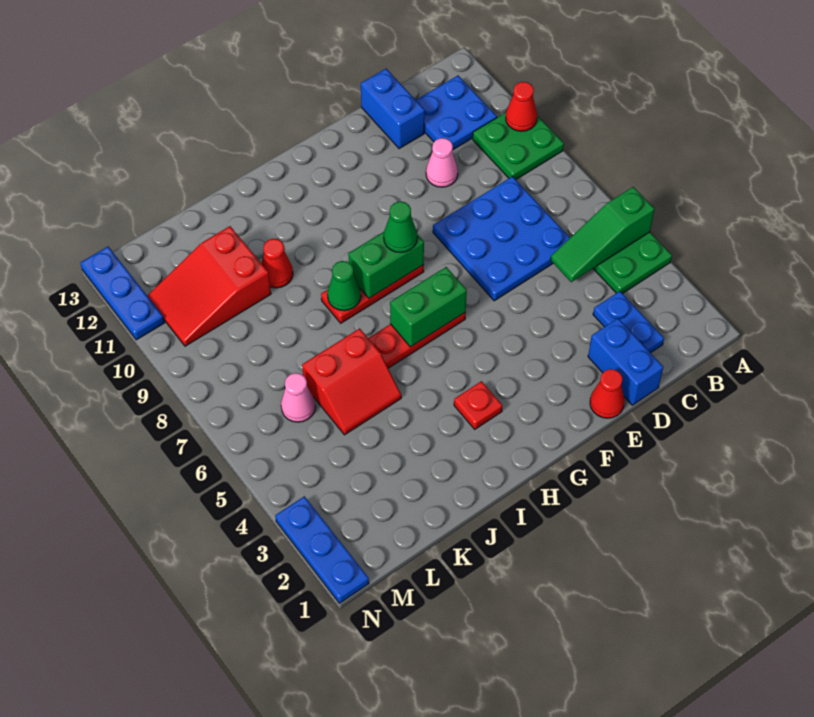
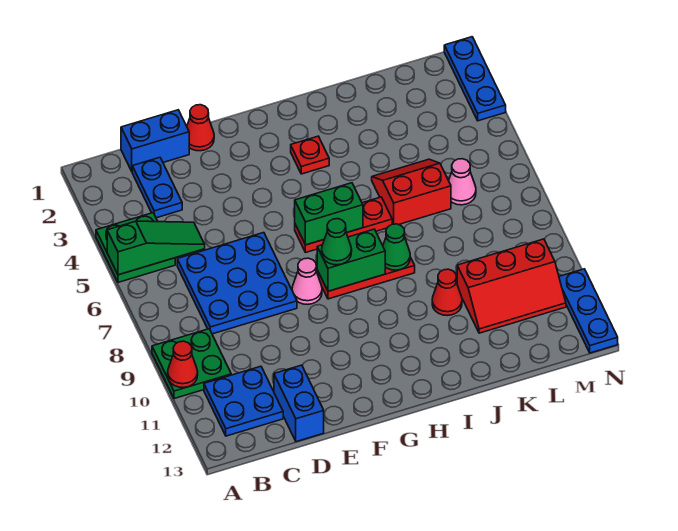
blue brick D1:D2 level 1 -> blue brick C1:D1 level 1
pink cone D10 level 1 -> pink cone F8 level 1
red slope K10:M11 level 1 top K -> red slope K10:M11 level 1 top 10

